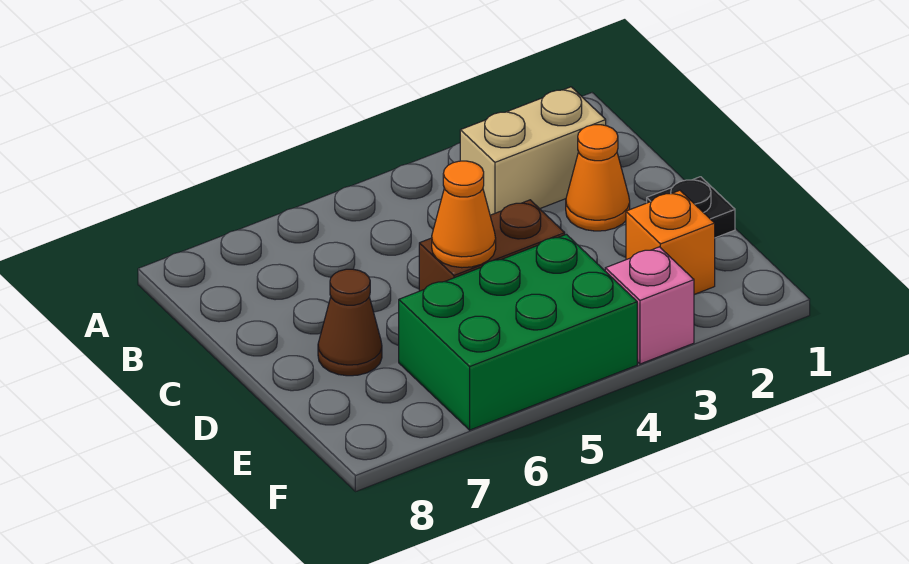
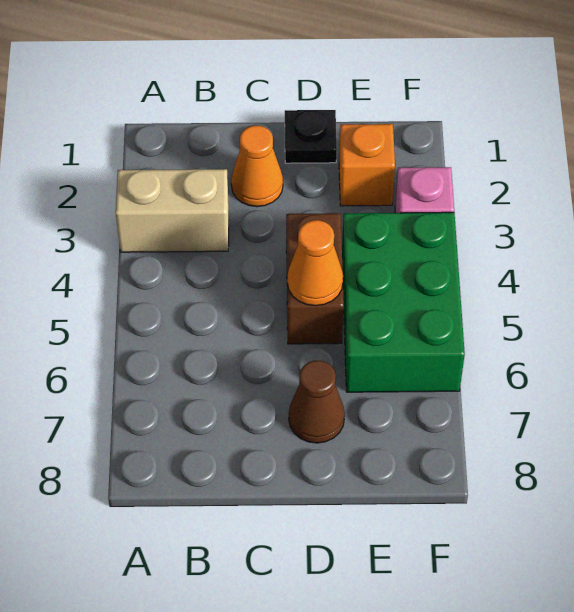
tan brick B2:B3 level 1 -> tan brick A3:B3 level 1

